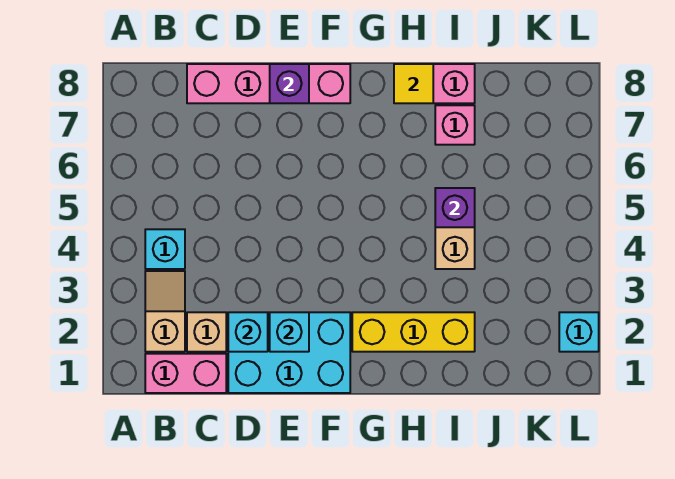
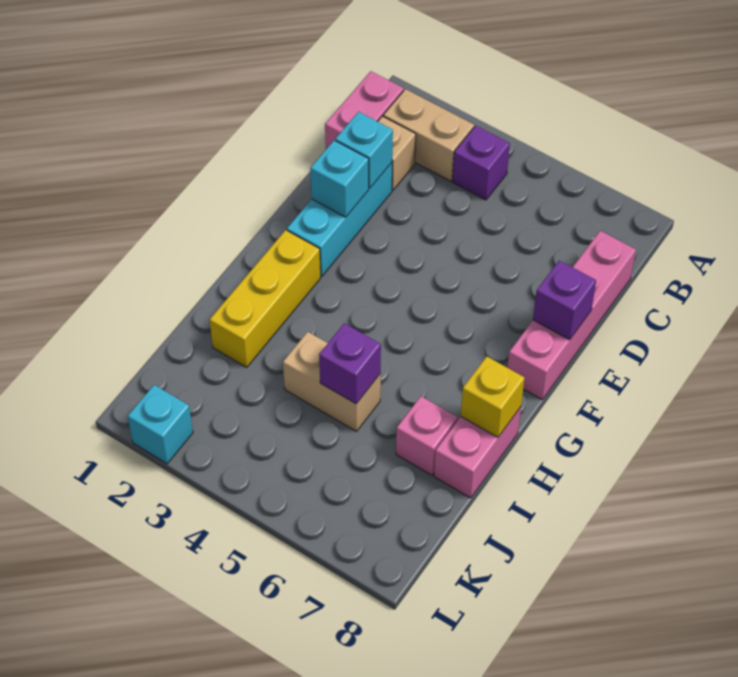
tan slope B2:B3 level 1 top 2 -> tan brick B2:B3 level 1
cyan brick B4 level 1 -> purple brick B4 level 1
cyan brick D1:F2 level 1 -> cyan brick D2:F2 level 1
yellow tile H8 level 2 -> yellow brick H8 level 2

